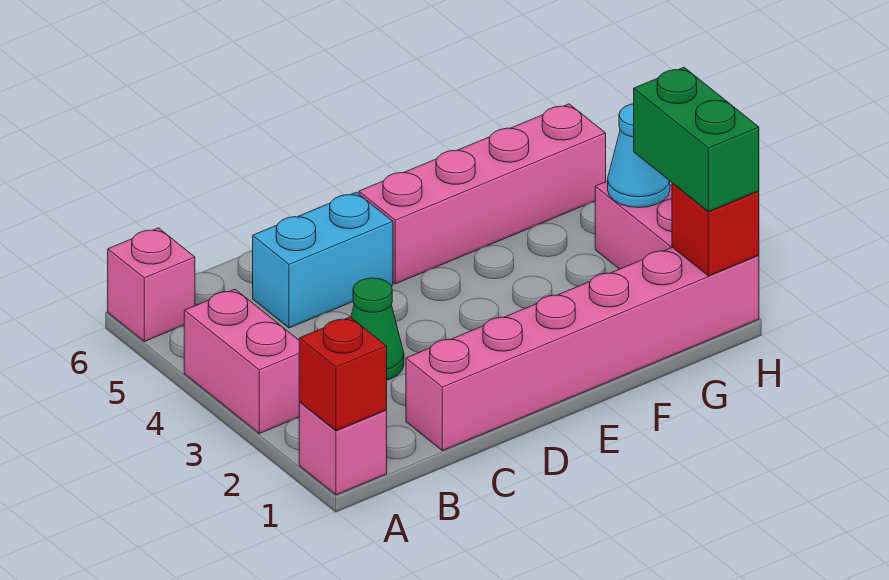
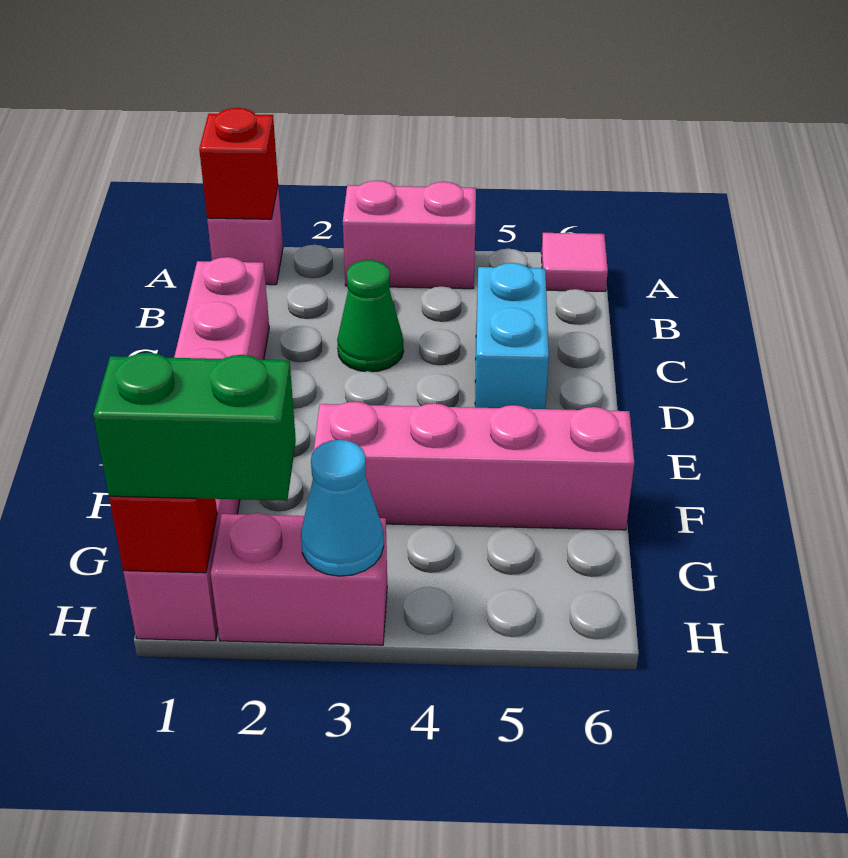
pink brick A6 level 1 -> pink tile A6 level 1
pink brick E5:H5 level 1 -> pink brick F3:F6 level 1

